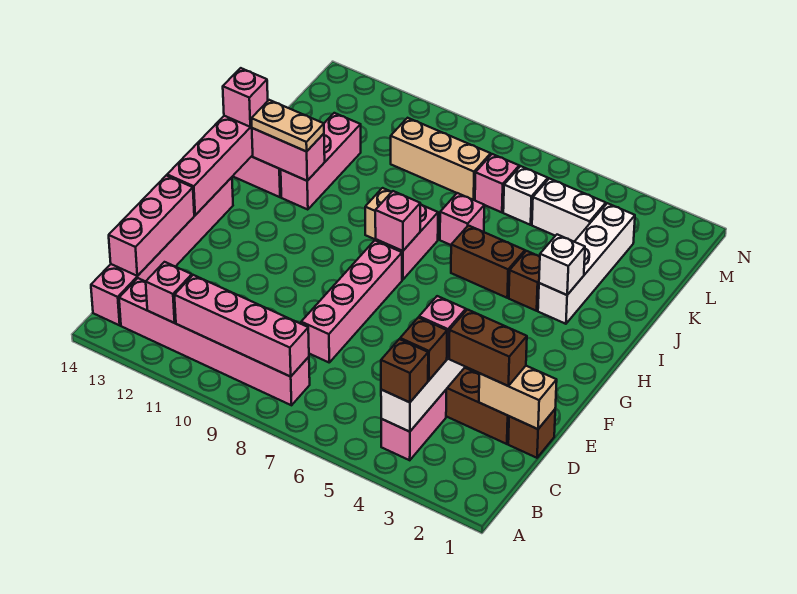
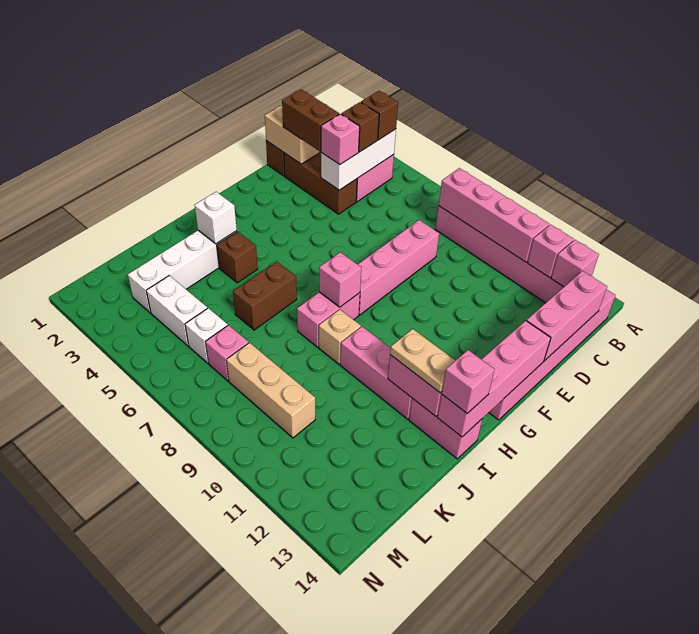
brown brick I5:I6 level 1 -> brown brick I6:J6 level 1
pink brick I12:K12 level 1 -> pink brick I10:I12 level 1
pink brick J7 level 1 -> pink brick B13 level 2

